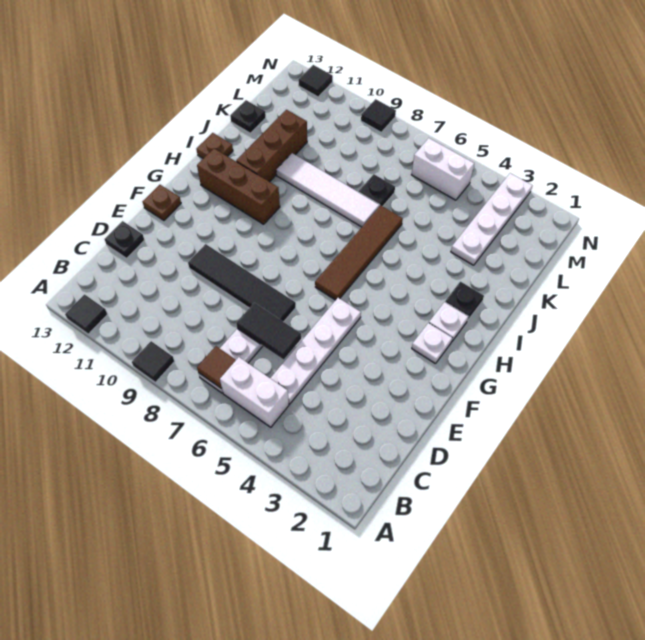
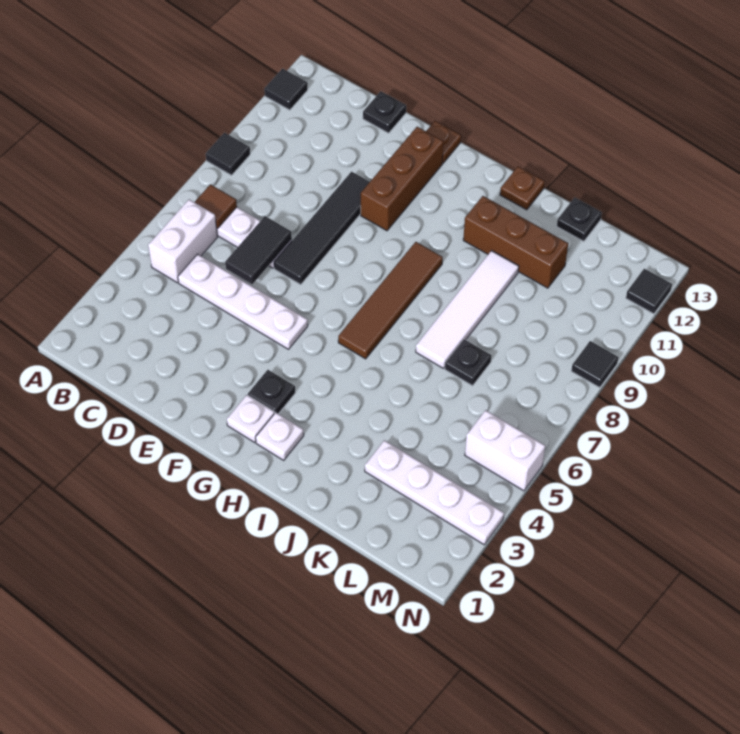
brown tile G6:J6 level 1 -> brown tile H6:H9 level 1
brown brick H10:H12 level 1 -> brown brick F10:F12 level 1
black plate I2 level 1 -> black plate G3 level 1
white brick M5:M6 level 1 -> white brick M5:N5 level 1

